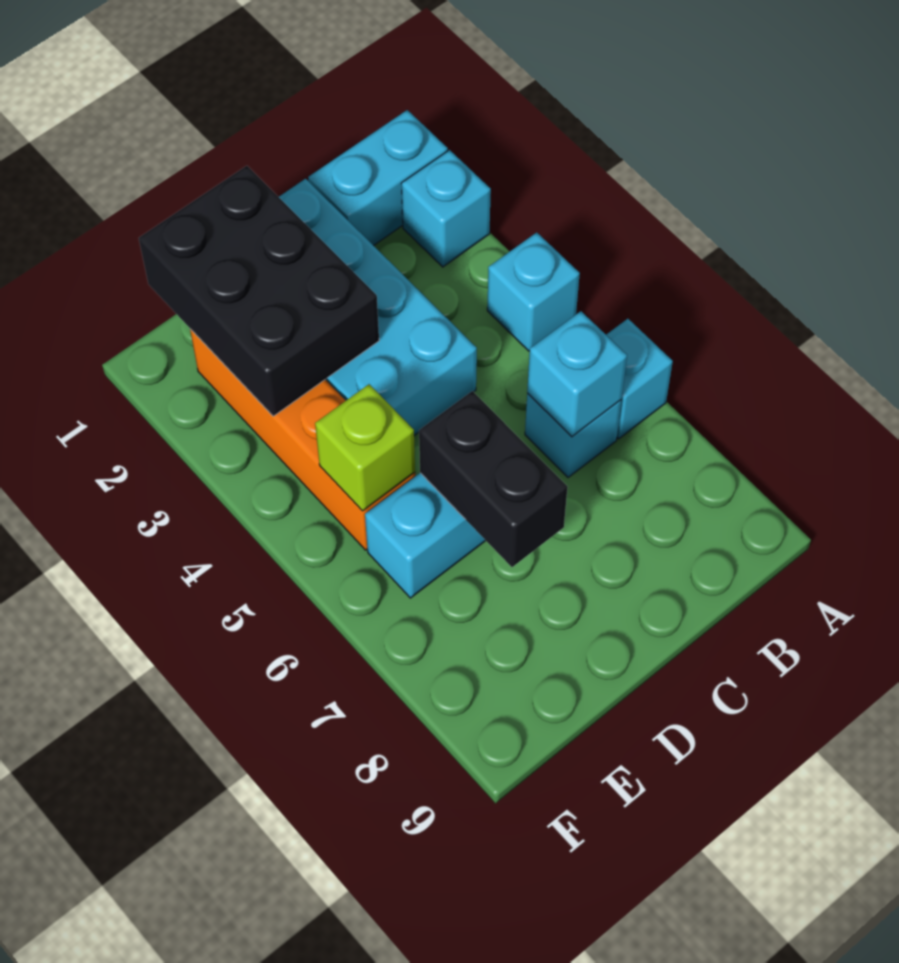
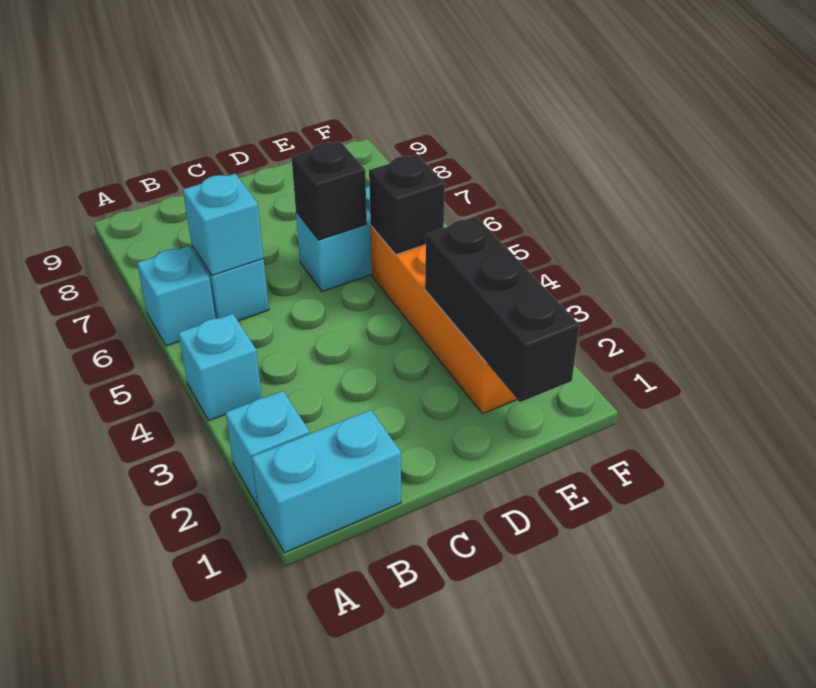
cyan brick C1:D4 level 1 -> none
black brick D1:E3 level 2 -> black brick E1:E3 level 2
black brick D6:D7 level 2 -> black brick D6 level 2
lime brick E5 level 2 -> black brick E5 level 2

